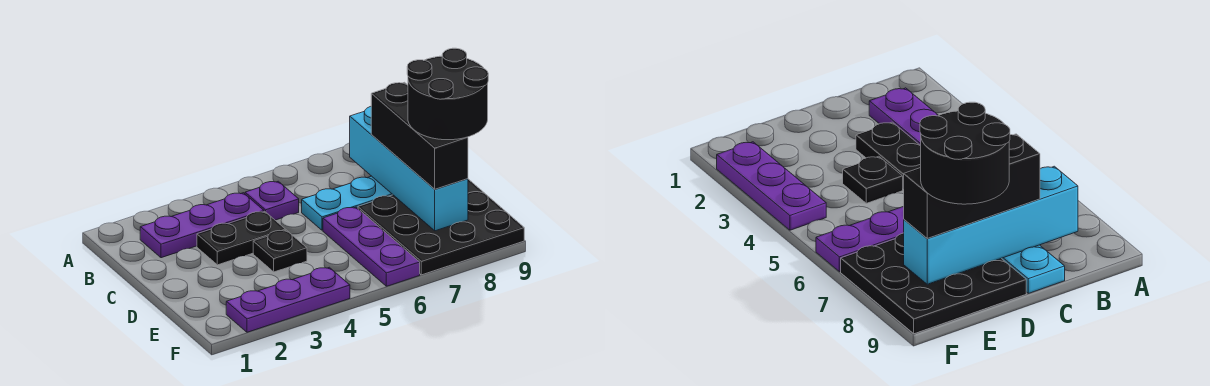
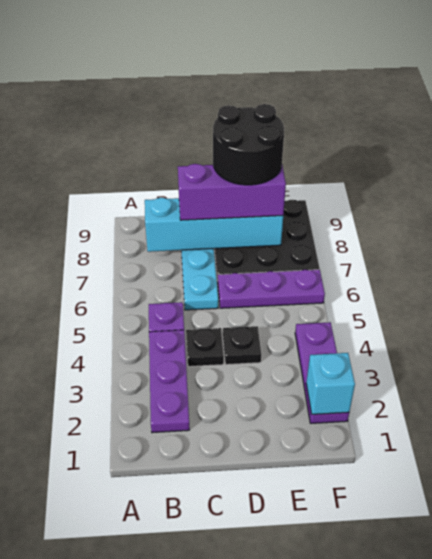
black plate C3:C4 level 1 -> black plate C4 level 1
black brick C8:E8 level 3 -> purple brick C8:E8 level 3
none -> cyan brick F2 level 2

